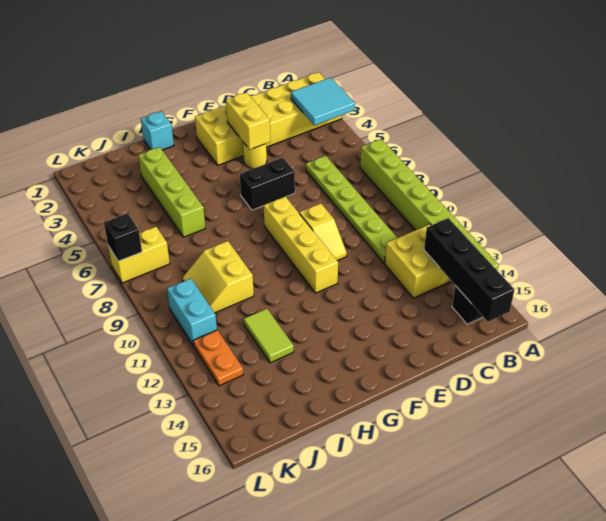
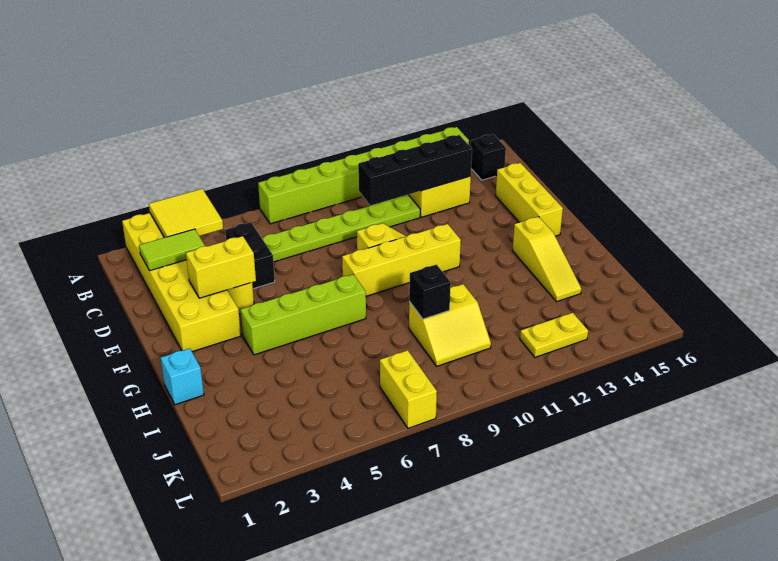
cyan tile A3:B4 level 2 -> yellow tile A3:B4 level 2
black brick B13:B16 level 2 -> black brick C10:C13 level 2
none -> yellow brick D15:F15 level 1
black brick E6:F6 level 1 -> black brick C5:D5 level 1
none -> yellow slope G14:I14 level 1 top G
lime brick I3:I6 level 1 -> lime brick G4:G7 level 1
lime tile I12:I13 level 1 -> lime tile C2:C3 level 2
cyan brick K10:K11 level 1 -> none
orange plate K12:K13 level 1 -> yellow plate K12:K13 level 1
black brick L7 level 2 -> black brick I9 level 2

